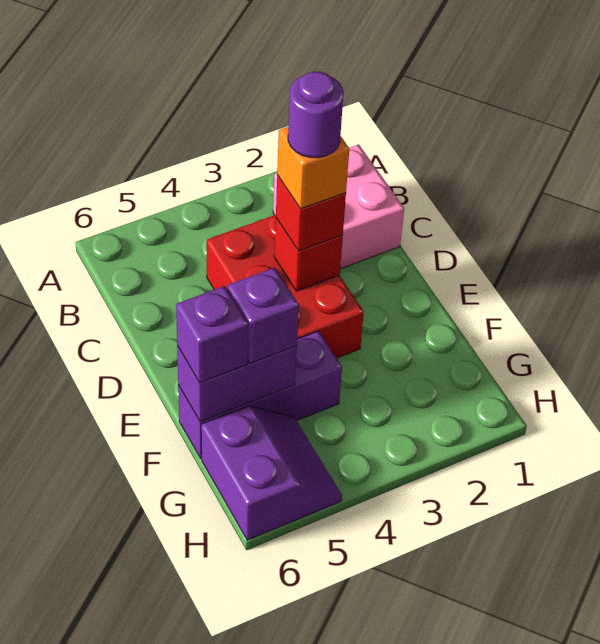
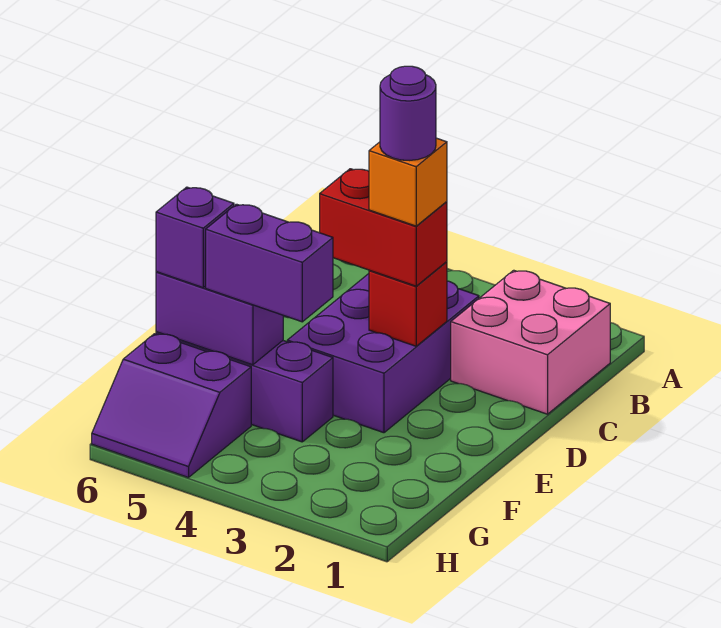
red brick C3:E4 level 1 -> purple brick C3:E4 level 1
red brick D3 level 3 -> red brick D3:D4 level 3
purple brick F5 level 3 -> purple brick F4:F5 level 3
purple slope G5:H6 level 1 top 6 -> purple slope G5:H6 level 1 top G

